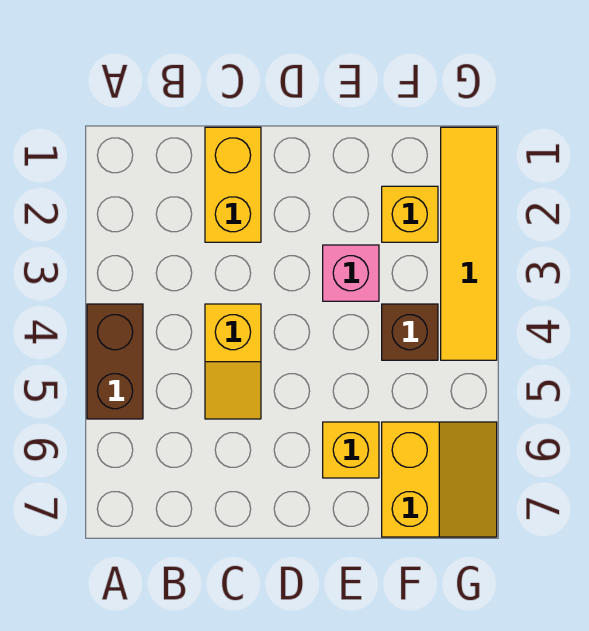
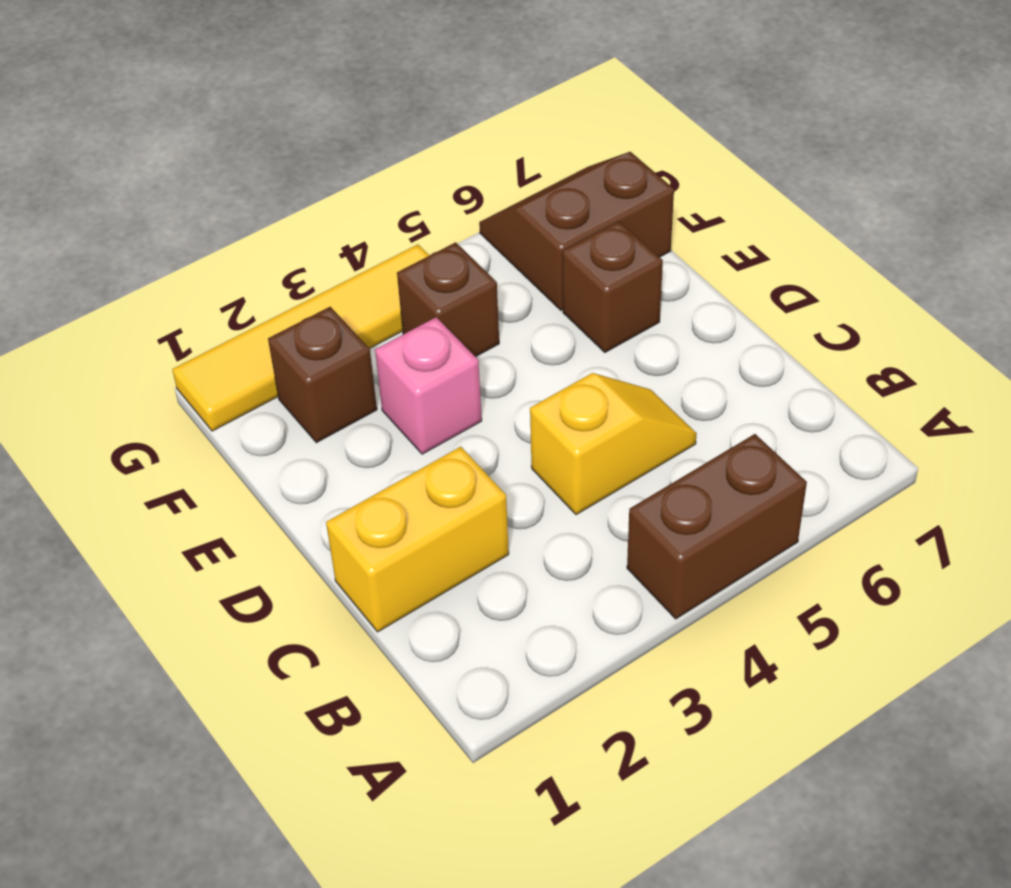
yellow brick E6 level 1 -> brown brick E6 level 1
yellow brick F2 level 1 -> brown brick F2 level 1
yellow slope F6:G7 level 1 top F -> brown slope F6:G7 level 1 top F

